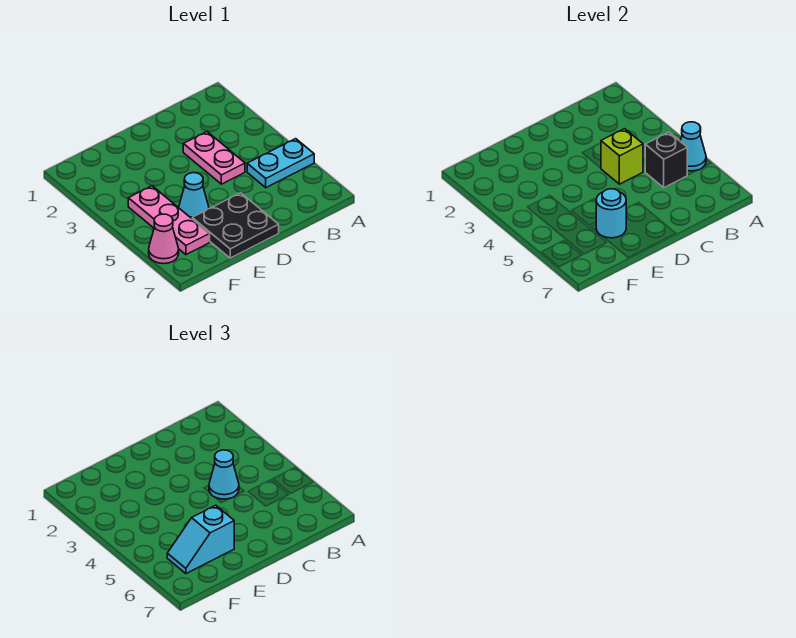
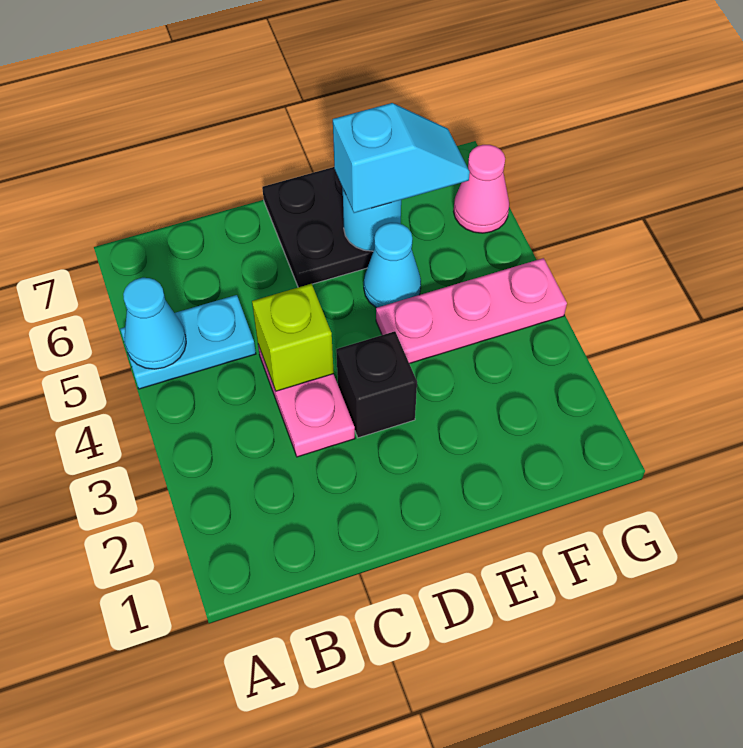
black brick B5 level 2 -> black brick D3 level 1
cyan cone C4 level 3 -> none
pink plate F4:F6 level 1 -> pink plate E4:G4 level 1

